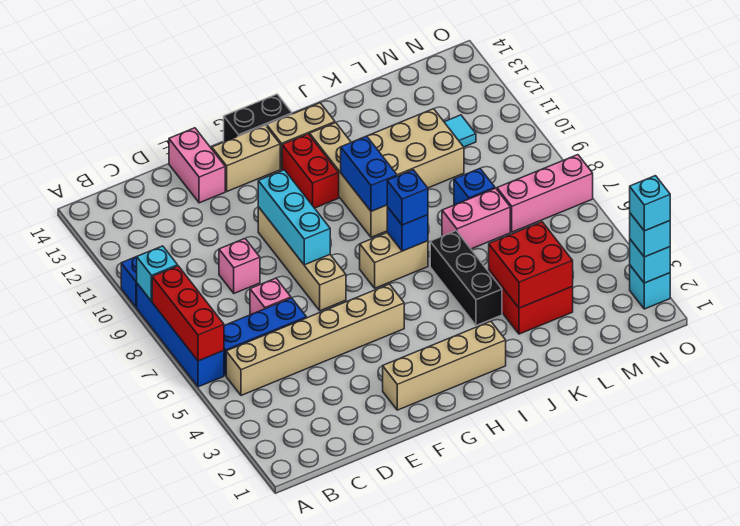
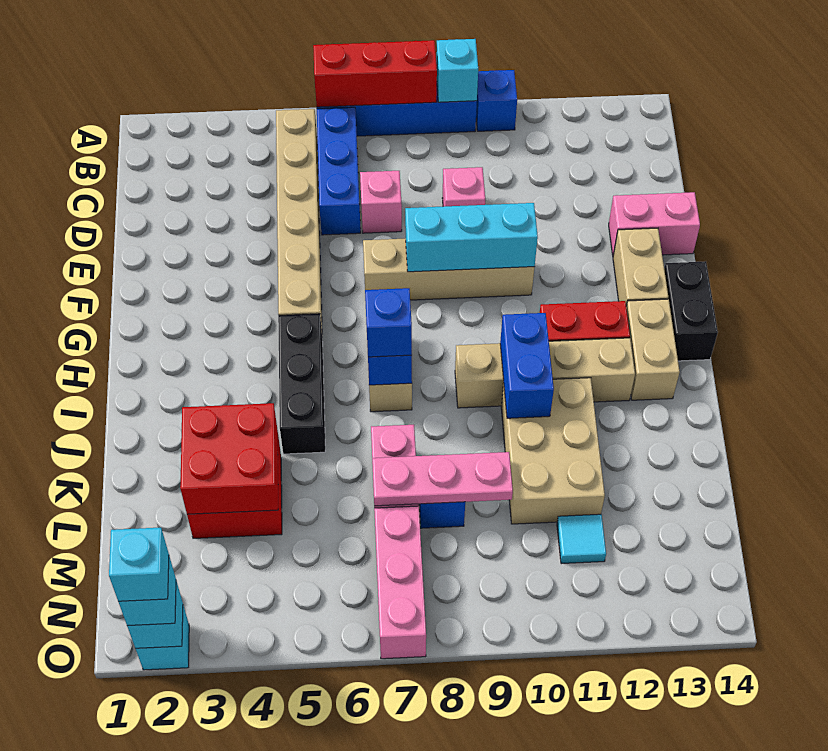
tan brick F2:I2 level 1 -> none
blue brick I9:I10 level 2 -> blue brick I10:J10 level 2
black brick J4:J6 level 1 -> black brick H5:J5 level 1
none -> pink plate L7:L9 level 2

